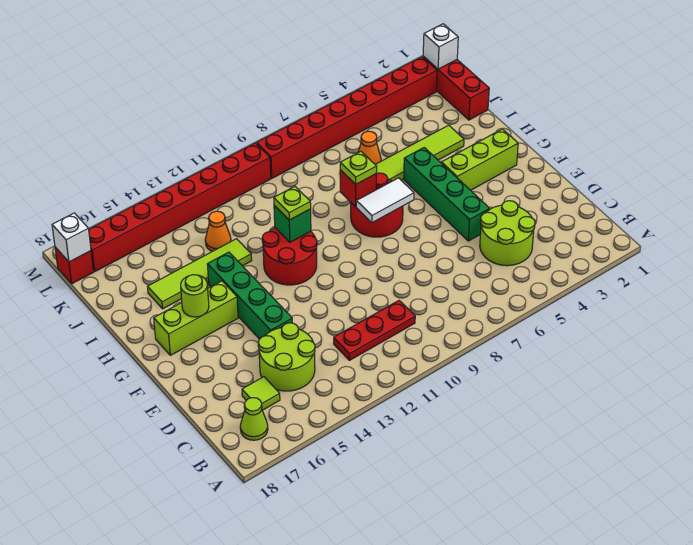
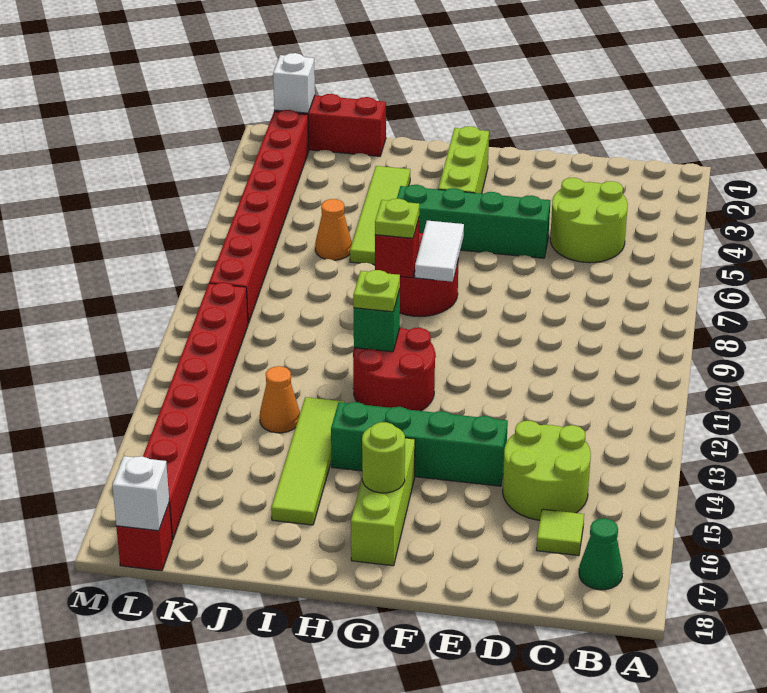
lime cone B17 level 1 -> green cone B17 level 1
red plate C10:C12 level 1 -> none

